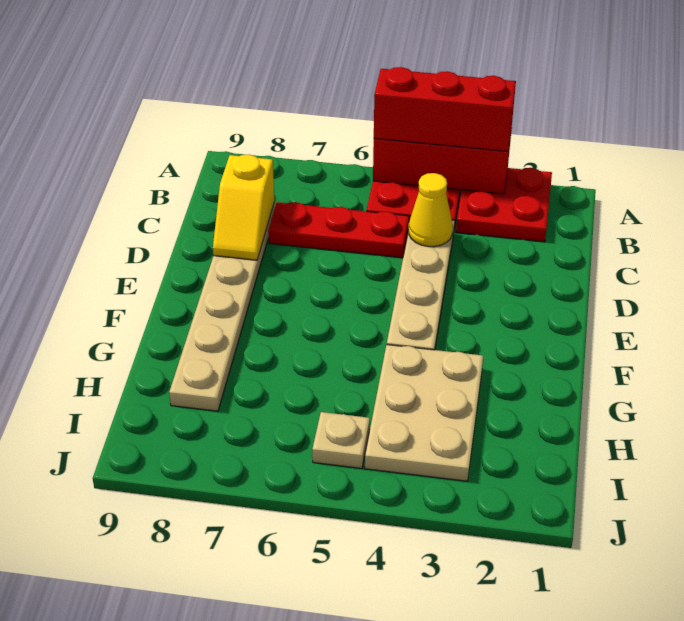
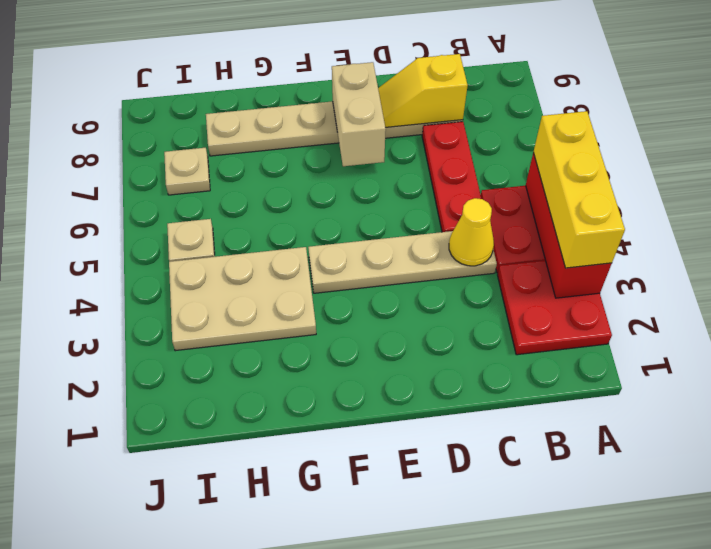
red brick A3:A5 level 3 -> yellow brick A3:A5 level 3
none -> tan brick E7:E8 level 2
none -> tan plate I7 level 1

